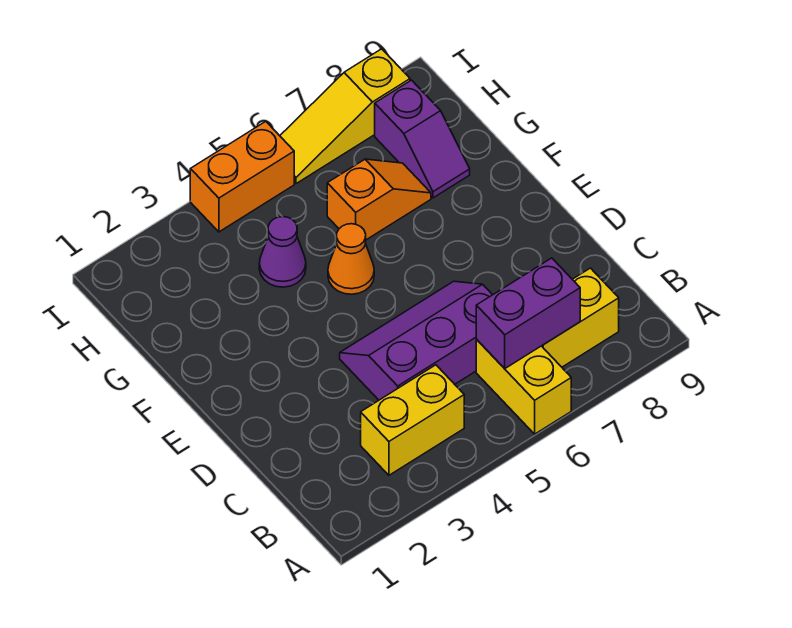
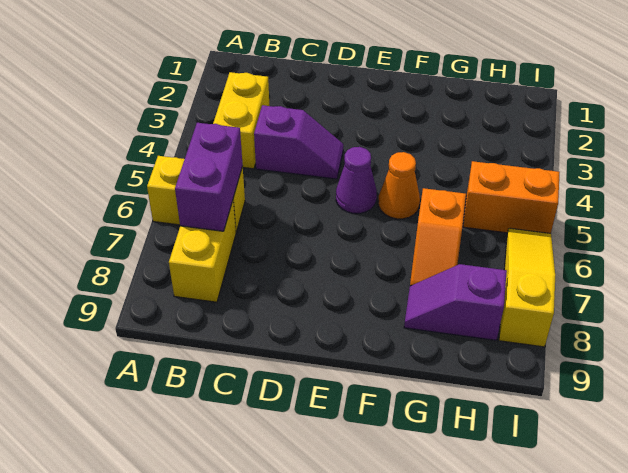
purple slope C4:D6 level 1 top C -> purple slope C4:D4 level 1 top C
purple cone G4 level 1 -> purple cone E5 level 1
orange brick I4:I5 level 1 -> orange brick H5:I5 level 1

